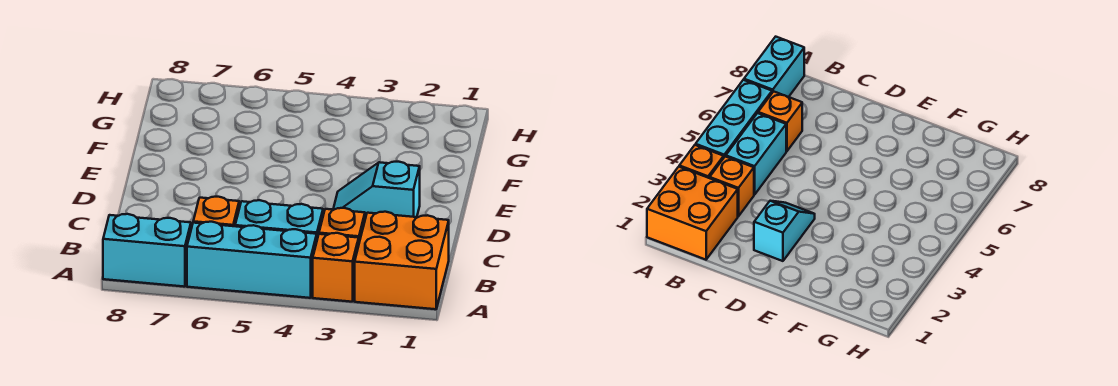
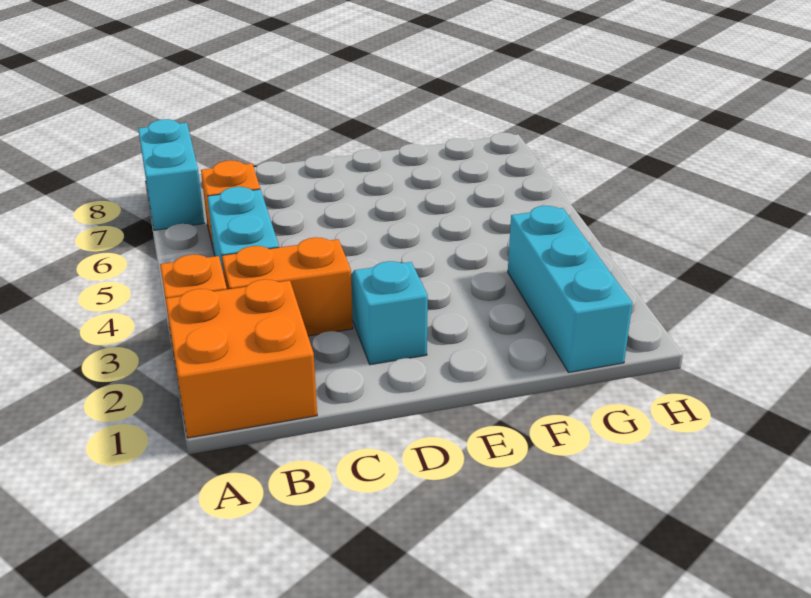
cyan brick A4:A6 level 1 -> cyan brick G1:G3 level 1
orange brick B3 level 1 -> orange brick B3:C3 level 1

